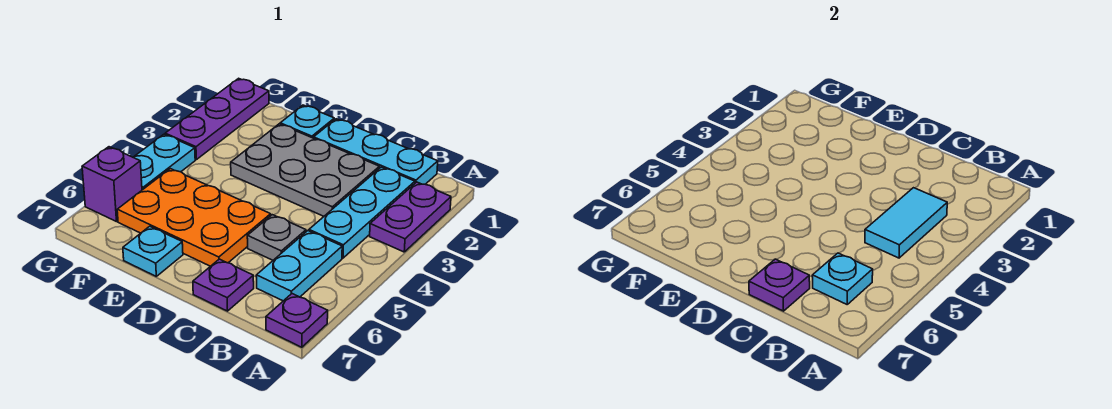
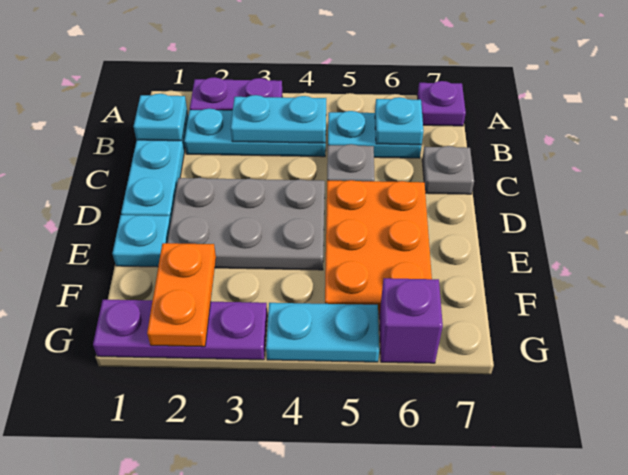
cyan tile B3:B4 level 2 -> cyan plate B3:B4 level 2
grey plate C2:E3 level 1 -> grey plate D2:E4 level 1
purple plate C7 level 1 -> grey plate C7 level 1
purple plate C7 level 2 -> none
cyan plate E7 level 1 -> cyan plate B1 level 2
none -> orange plate F2:G2 level 2

